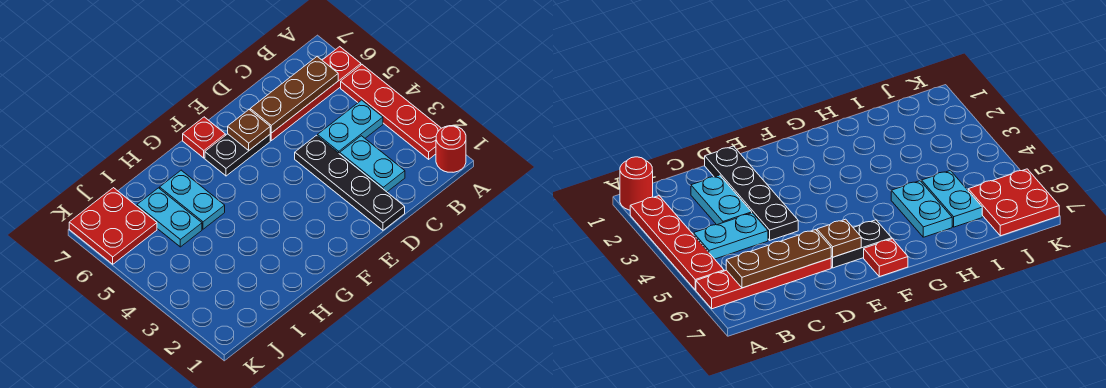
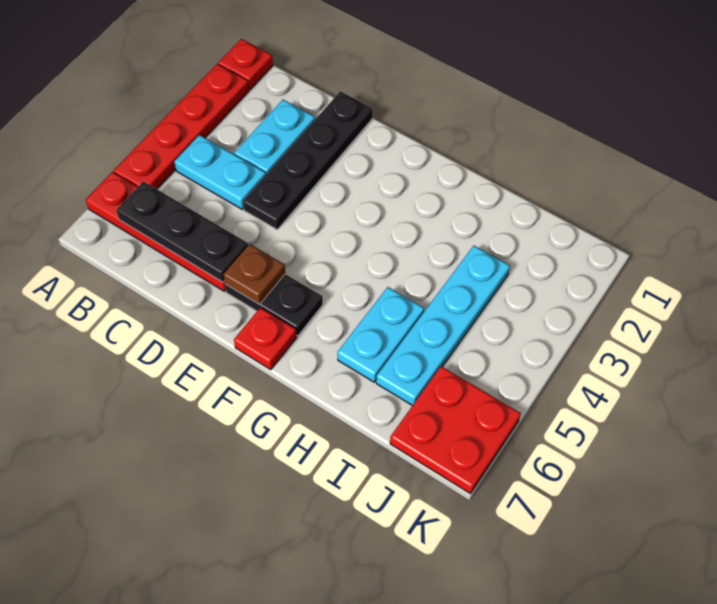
red round brick A1 level 1 -> red plate A1 level 1
brown plate B6:D6 level 2 -> black plate B6:D6 level 2
cyan plate I5:I6 level 1 -> cyan plate I3:I6 level 1

